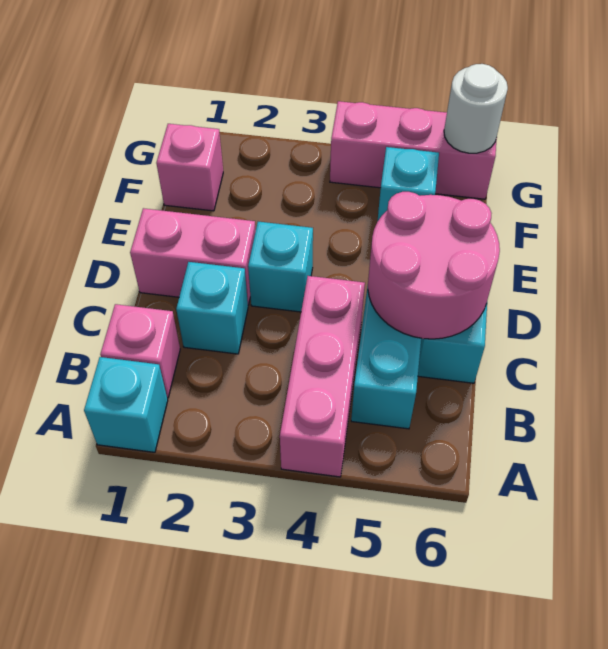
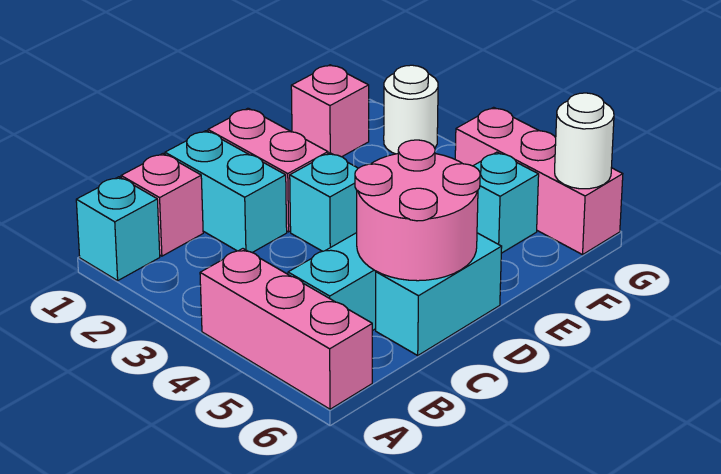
pink brick A4:C4 level 1 -> pink brick A4:A6 level 1
cyan brick C2 level 1 -> cyan brick C1:C2 level 1
none -> white round brick G2 level 1

